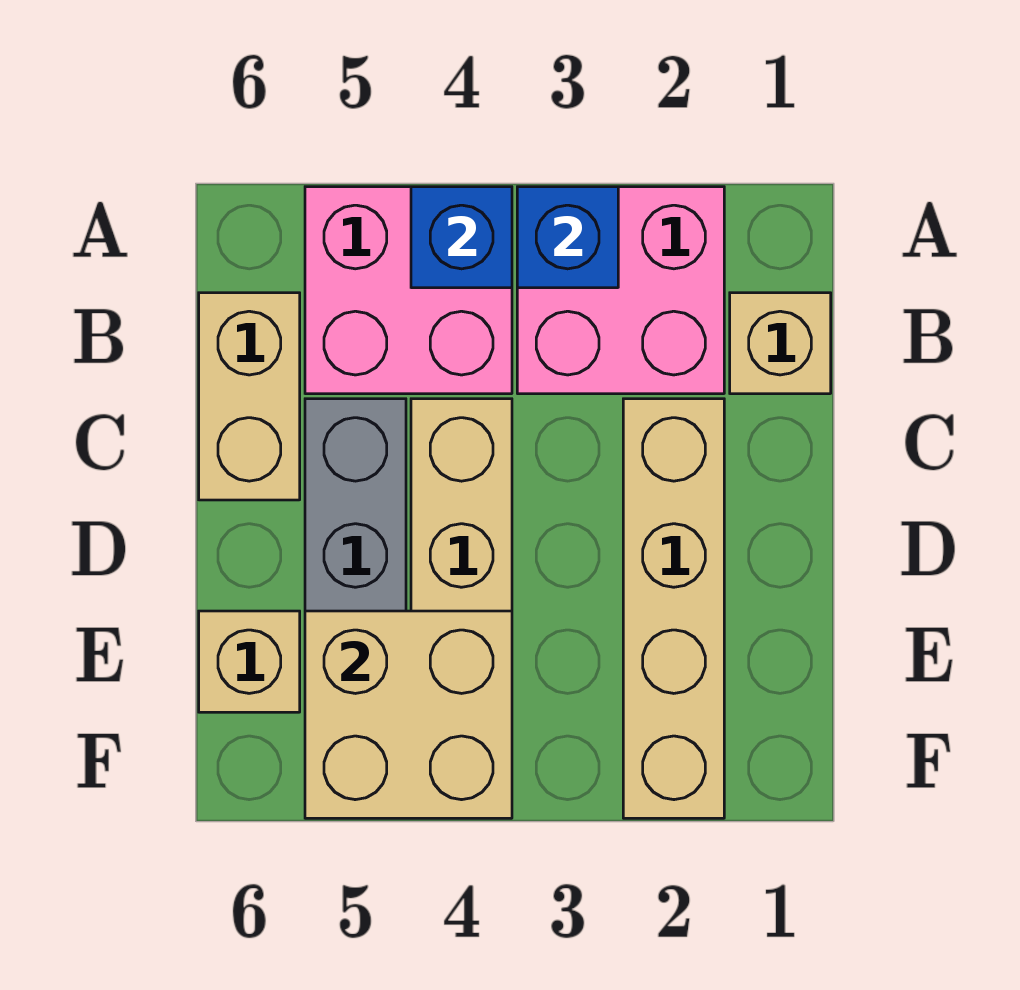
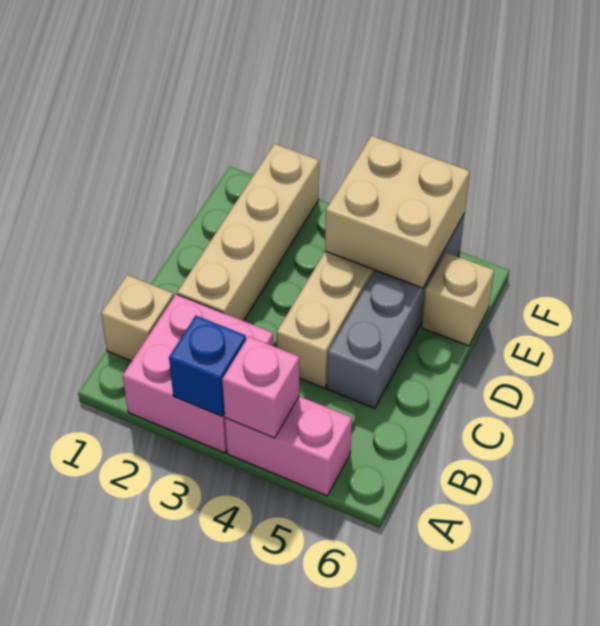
pink brick A4:B5 level 1 -> pink brick A4:A5 level 1
blue brick A4 level 2 -> pink brick A4 level 2
tan brick B6:C6 level 1 -> none

